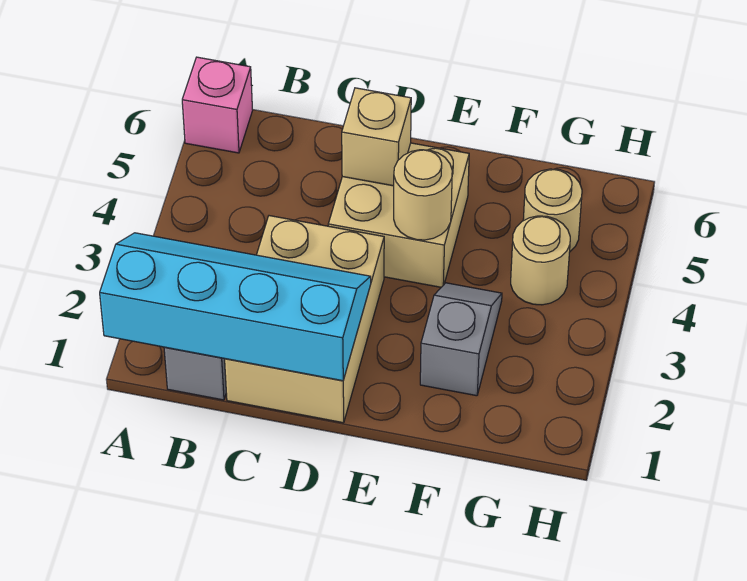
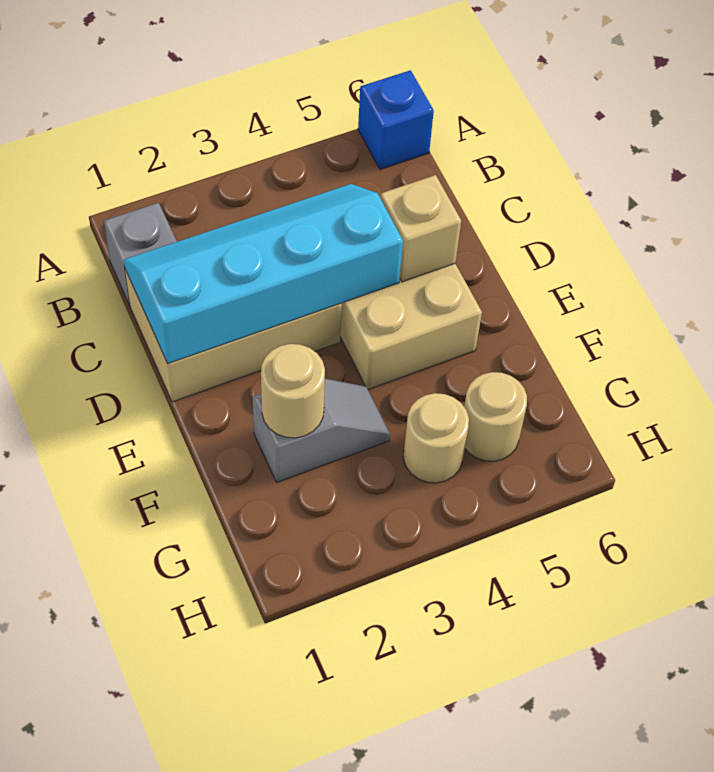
cyan slope A1:D2 level 2 top 1 -> cyan slope C1:D4 level 2 top D
pink brick A6 level 1 -> blue brick A6 level 1
tan round brick E4 level 2 -> tan round brick F2 level 2

